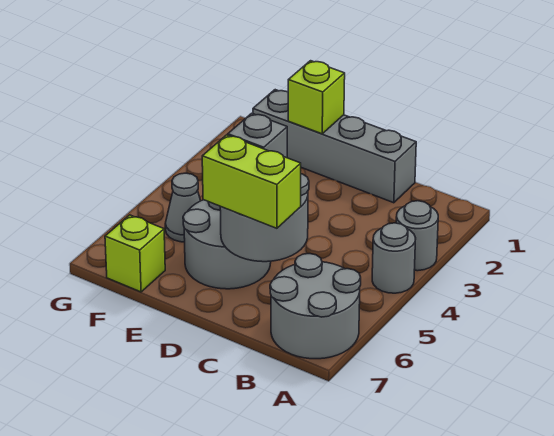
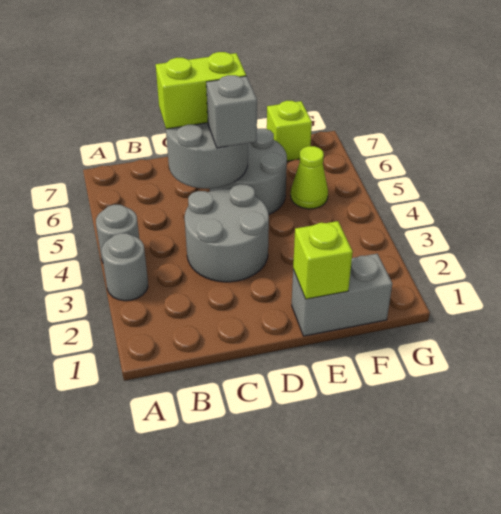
grey round brick A6:B7 level 1 -> grey round brick C3:D4 level 1
grey brick C1:F1 level 1 -> grey brick E1:F1 level 1
grey cone F5 level 1 -> lime cone F5 level 1

